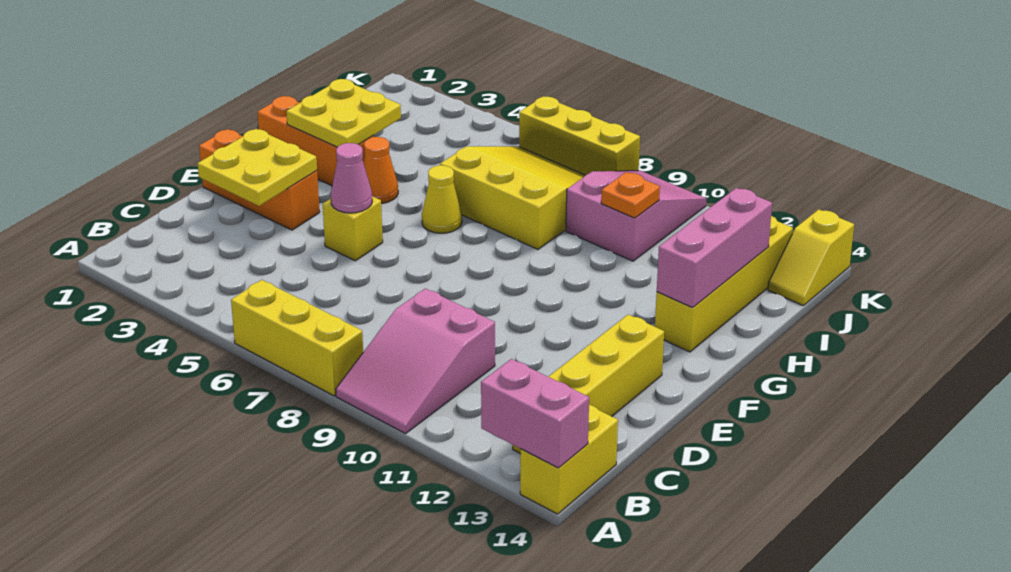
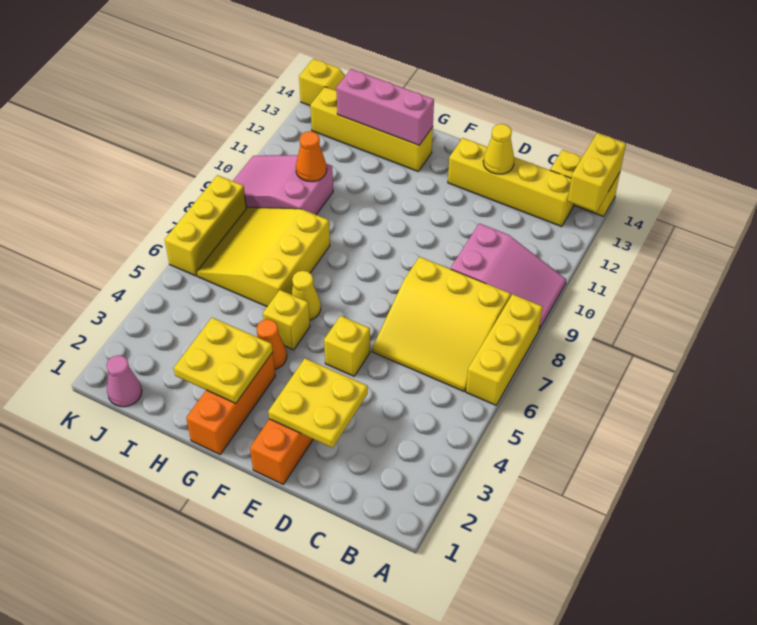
pink brick A13:A14 level 2 -> yellow brick A13:A14 level 2
none -> yellow slope B6:D8 level 1 top 8
none -> yellow cone D13 level 2
pink cone E5 level 2 -> pink cone J1 level 1
none -> yellow brick G5 level 1
orange plate I10 level 2 -> orange cone I10 level 2

